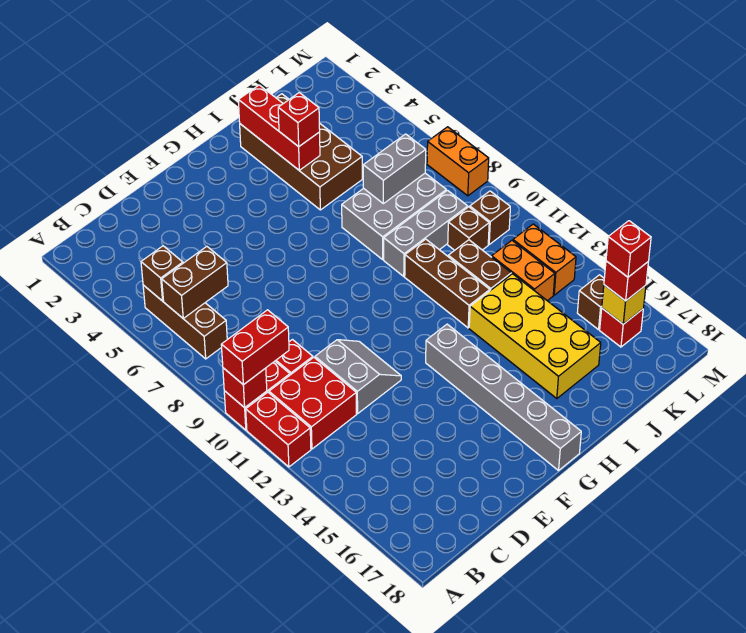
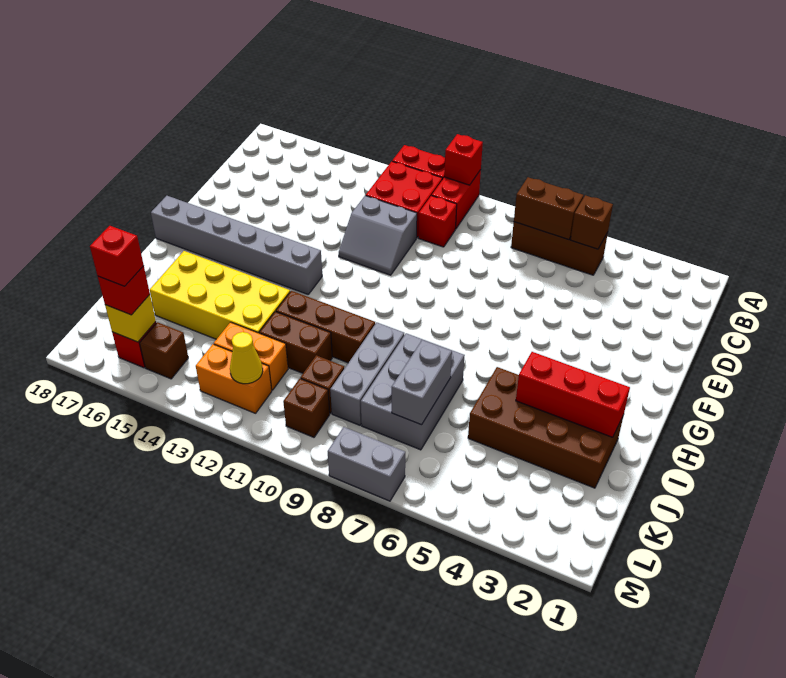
red brick A10:B10 level 3 -> none
brown brick B6:C6 level 2 -> brown brick B6:B7 level 2
red brick I4 level 3 -> none
none -> yellow cone L12 level 2
orange brick M7:M8 level 1 -> grey brick M7:M8 level 1

